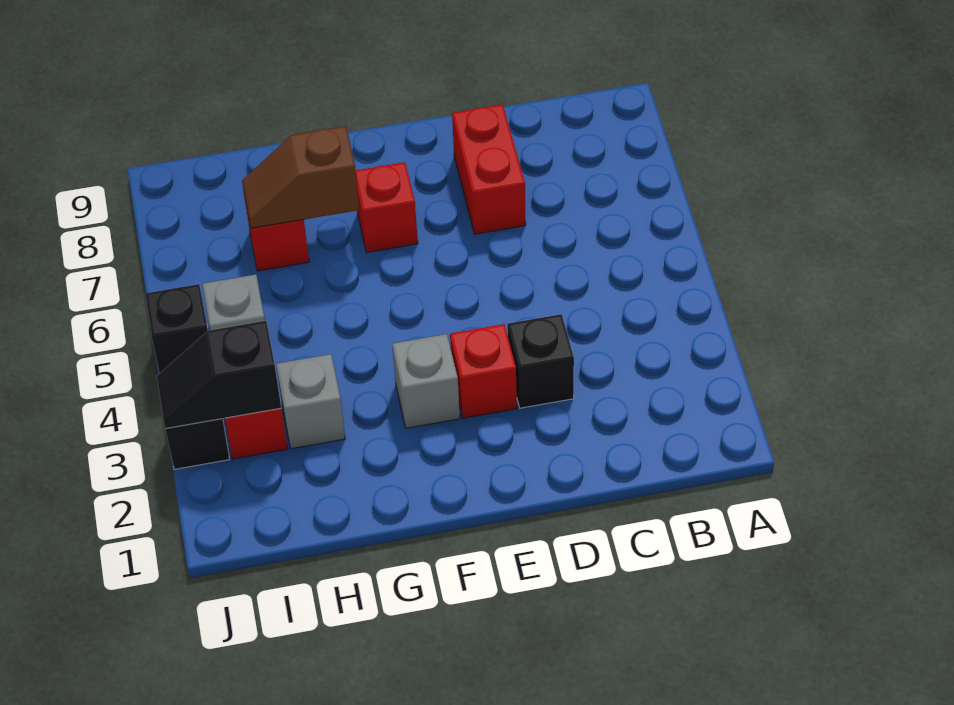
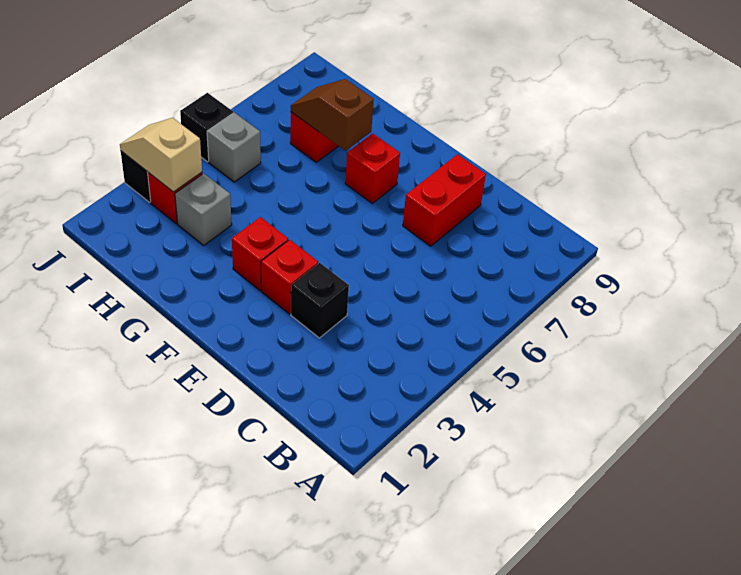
grey brick F3 level 1 -> red brick F3 level 1
black slope I3:J3 level 2 top I -> tan slope I3:J3 level 2 top I

